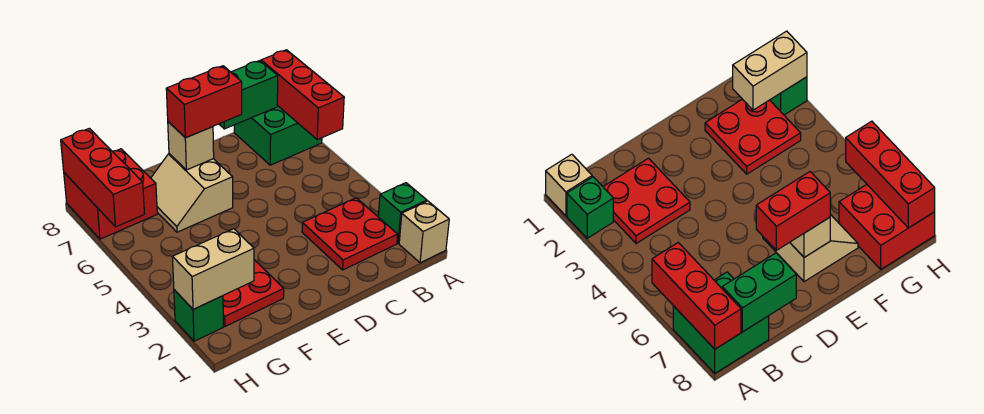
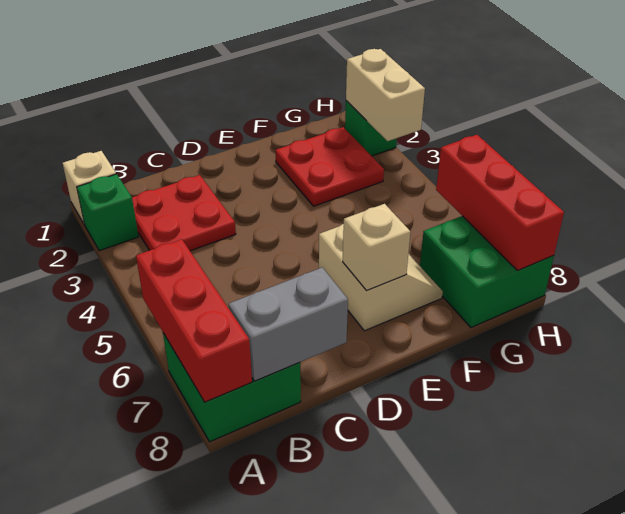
green brick B8:C8 level 2 -> grey brick B8:C8 level 2
red brick D7:E7 level 3 -> none
tan brick G2:H2 level 2 -> tan brick H2:H3 level 2
red brick G7:H8 level 1 -> green brick G7:H8 level 1

